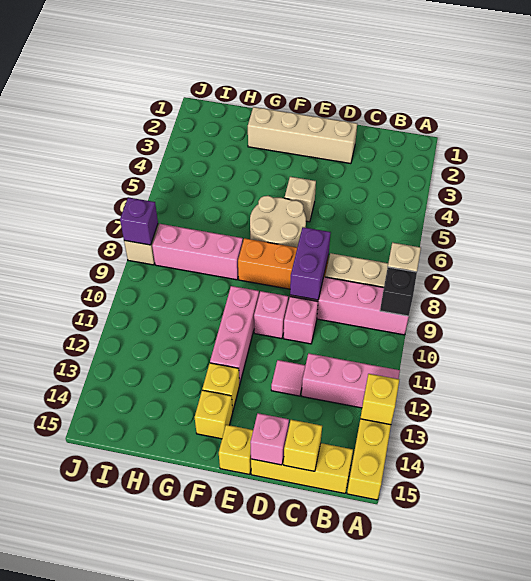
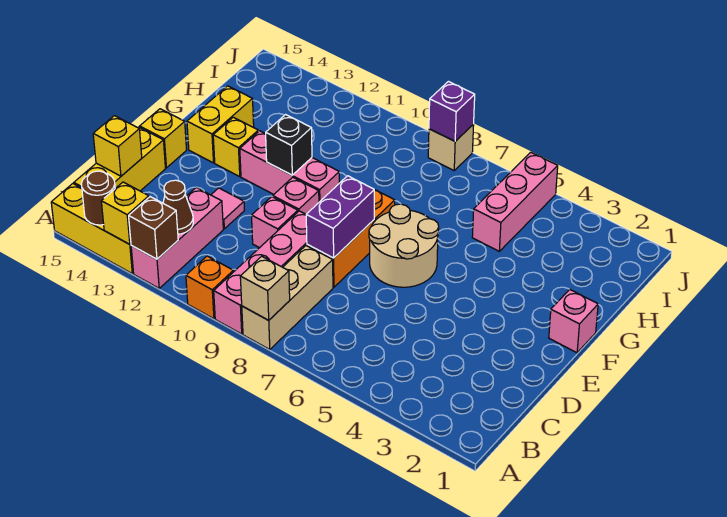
black brick A9 level 2 -> black brick F11 level 2
none -> orange brick A10 level 1
none -> brown brick A12 level 2
none -> brown round brick A14 level 2
none -> brown cone B12 level 2
tan brick D2:G2 level 1 -> none
purple brick D8:D9 level 2 -> purple brick D8:E8 level 2
pink brick D15 level 2 -> pink brick F1 level 1
tan brick E5 level 1 -> none
yellow brick F14 level 1 -> yellow brick F14:G14 level 1
pink brick G8:I8 level 1 -> pink brick H5:J5 level 1

